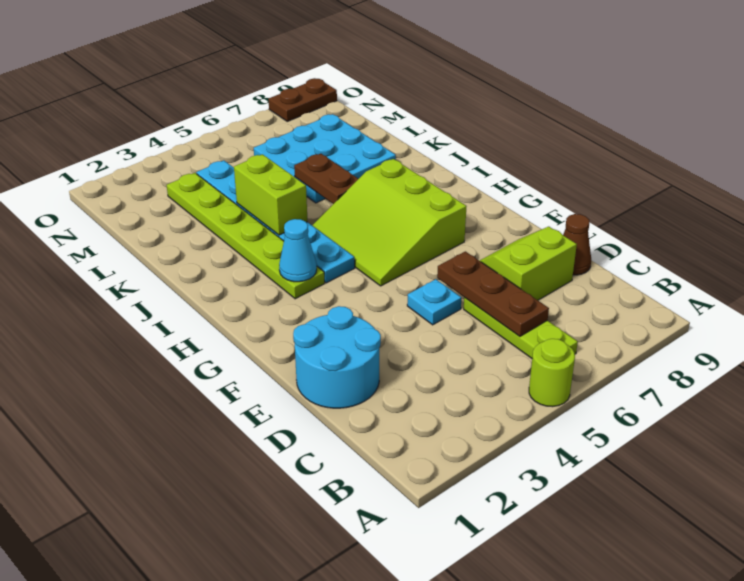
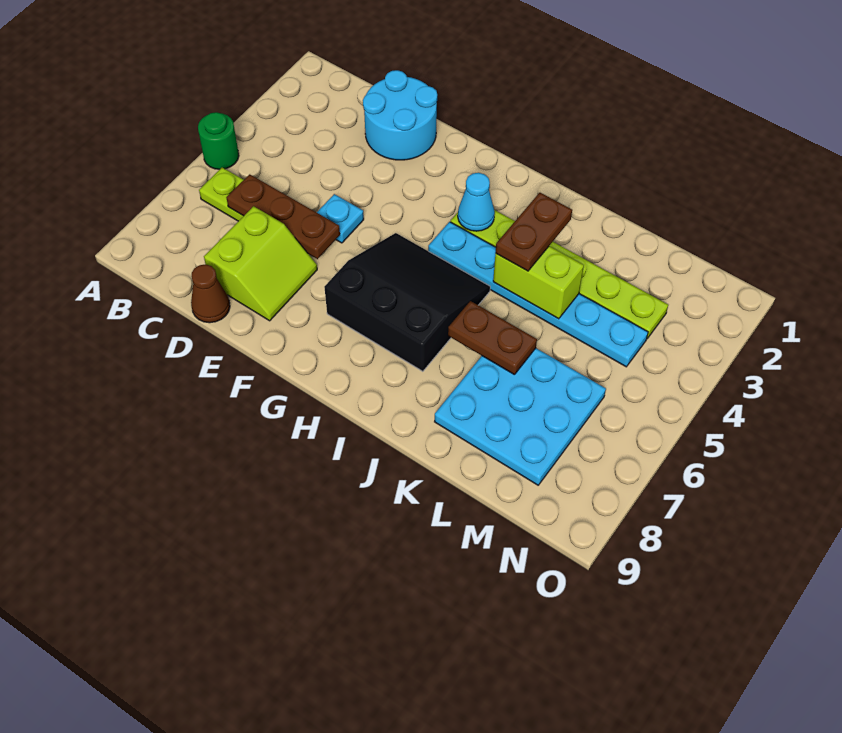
lime round brick A5 level 1 -> green round brick A5 level 1
lime slope G5:I7 level 1 top 7 -> black slope G5:I7 level 1 top 7
brown plate O8:O9 level 1 -> brown plate J3:J4 level 3

